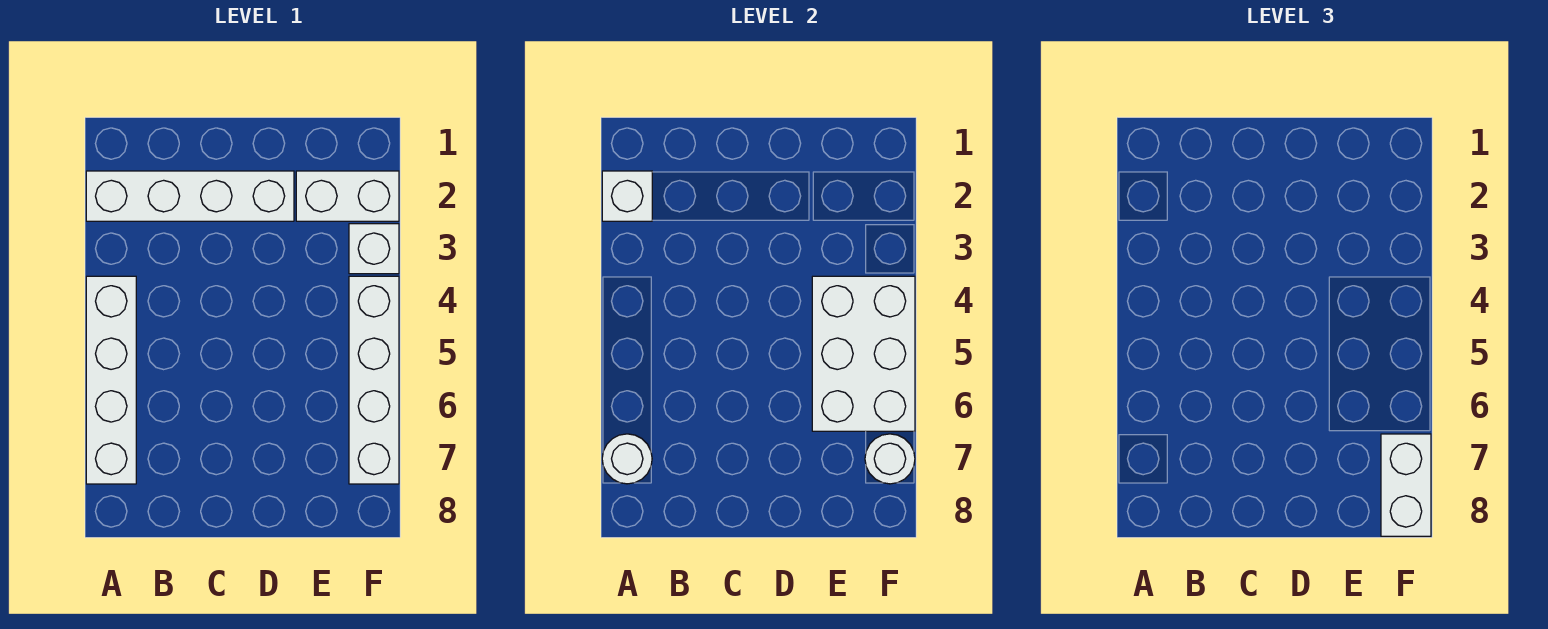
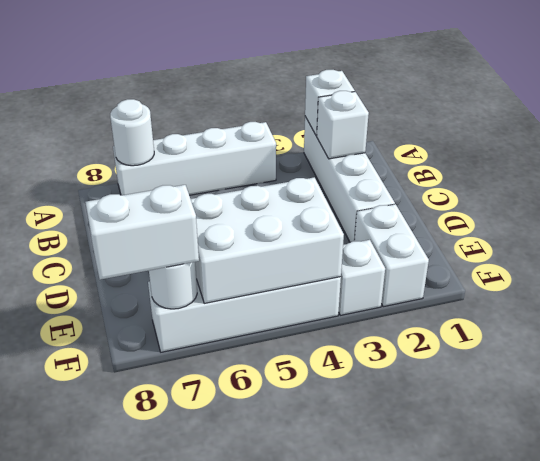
none -> white brick B2 level 2

